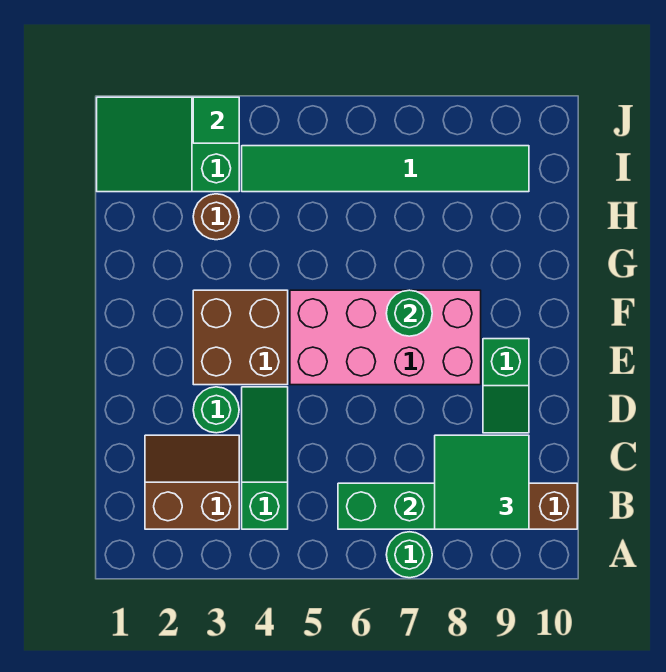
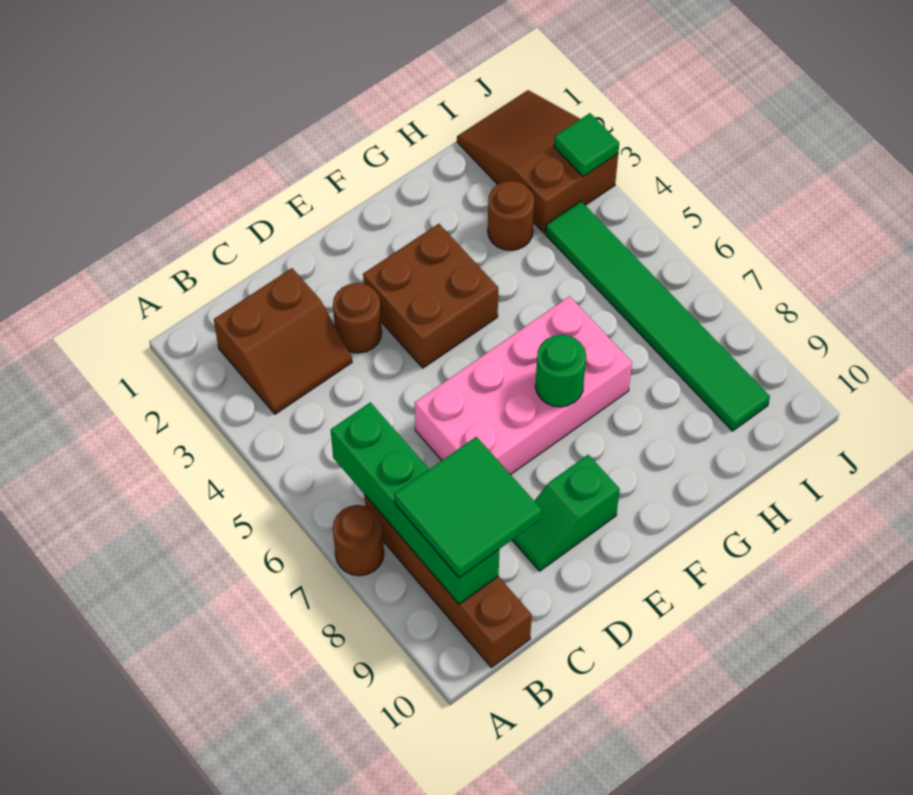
green round brick A7 level 1 -> brown round brick A7 level 1
brown slope B2:C3 level 1 top B -> brown slope B2:C3 level 1 top 2
green slope B4:D4 level 1 top B -> none
green round brick D3 level 1 -> brown round brick D3 level 1
pink brick E5:F8 level 1 -> pink brick D6:G7 level 1
green slope I1:J3 level 1 top 3 -> brown slope I1:J3 level 1 top 3

